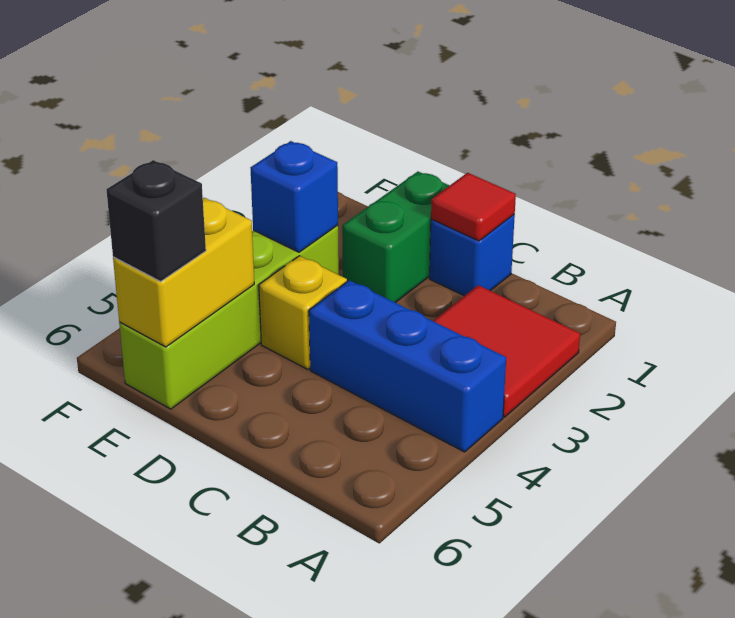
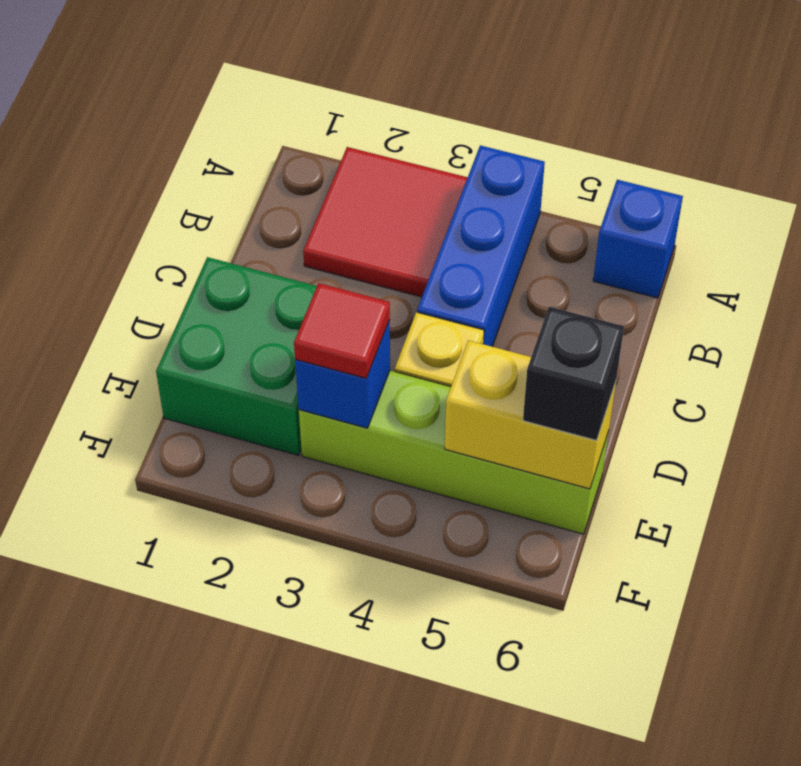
blue brick C1 level 1 -> blue brick A6 level 1
red tile C1 level 2 -> red tile E3 level 3
green brick D1:D2 level 1 -> green brick D1:E2 level 1

